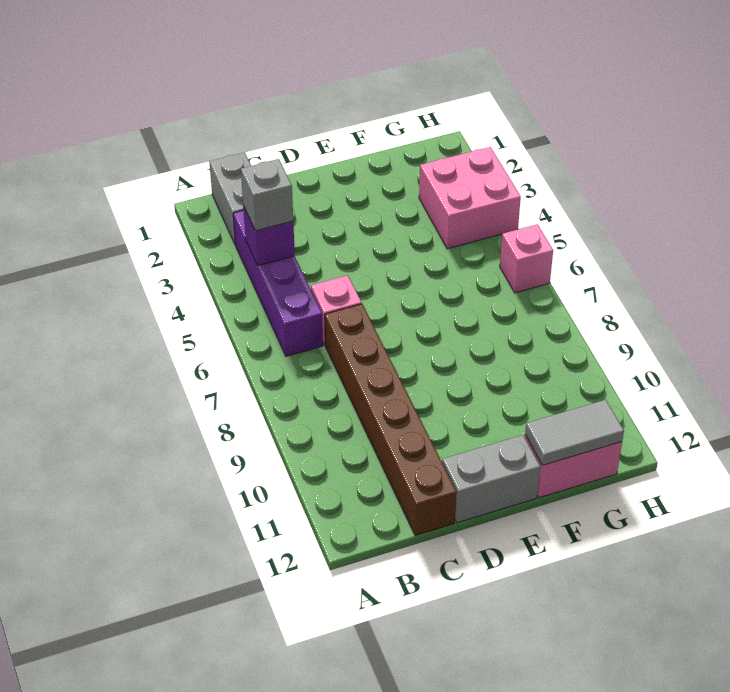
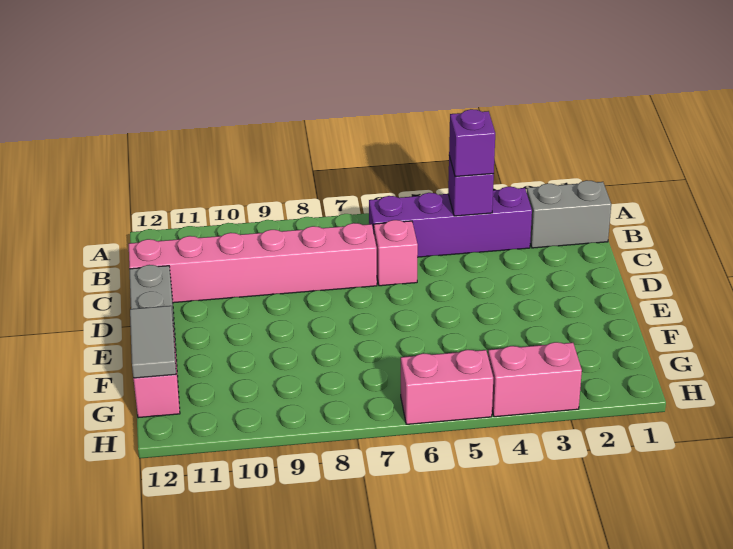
grey brick B4 level 3 -> purple brick B4 level 3
brown brick C7:C12 level 1 -> pink brick C7:C12 level 1
pink brick G3:H4 level 1 -> pink brick H3:H4 level 1
pink brick H6 level 1 -> pink brick H5:H6 level 1

